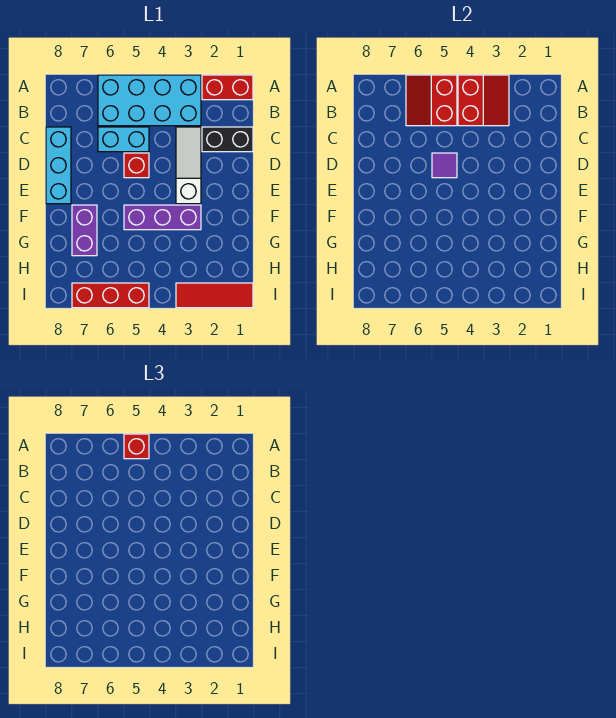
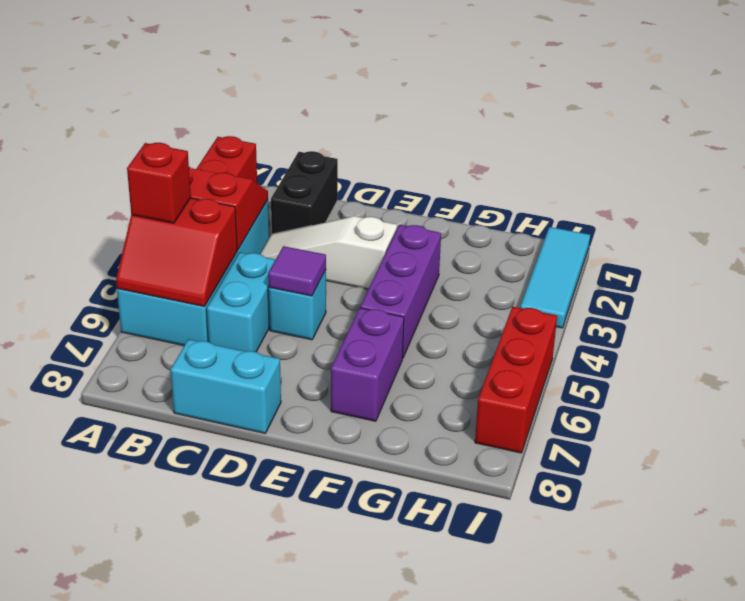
cyan brick C8:E8 level 1 -> cyan brick C8:D8 level 1
red brick D5 level 1 -> cyan brick D5 level 1
purple brick F7:G7 level 1 -> purple brick F6:F7 level 1
red tile I1:I3 level 1 -> cyan tile I1:I3 level 1

